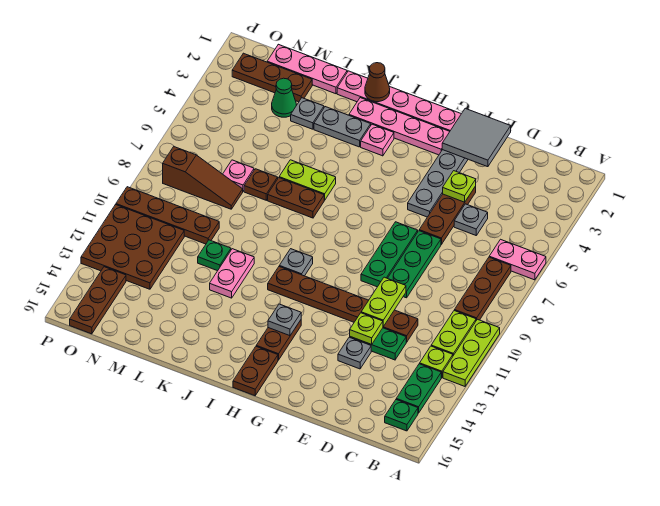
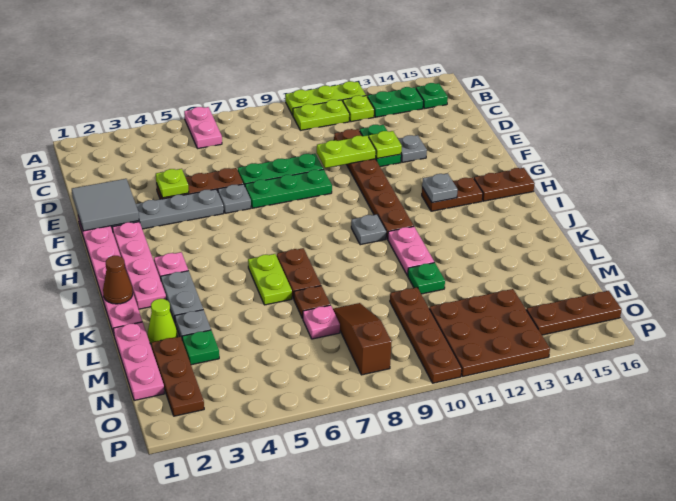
brown plate B7:B9 level 1 -> none
grey plate D5 level 1 -> grey plate F6 level 1
pink plate K11:K12 level 1 -> pink plate J11:K11 level 1
none -> lime cone L2 level 1
green cone M3 level 1 -> green plate M3 level 1

